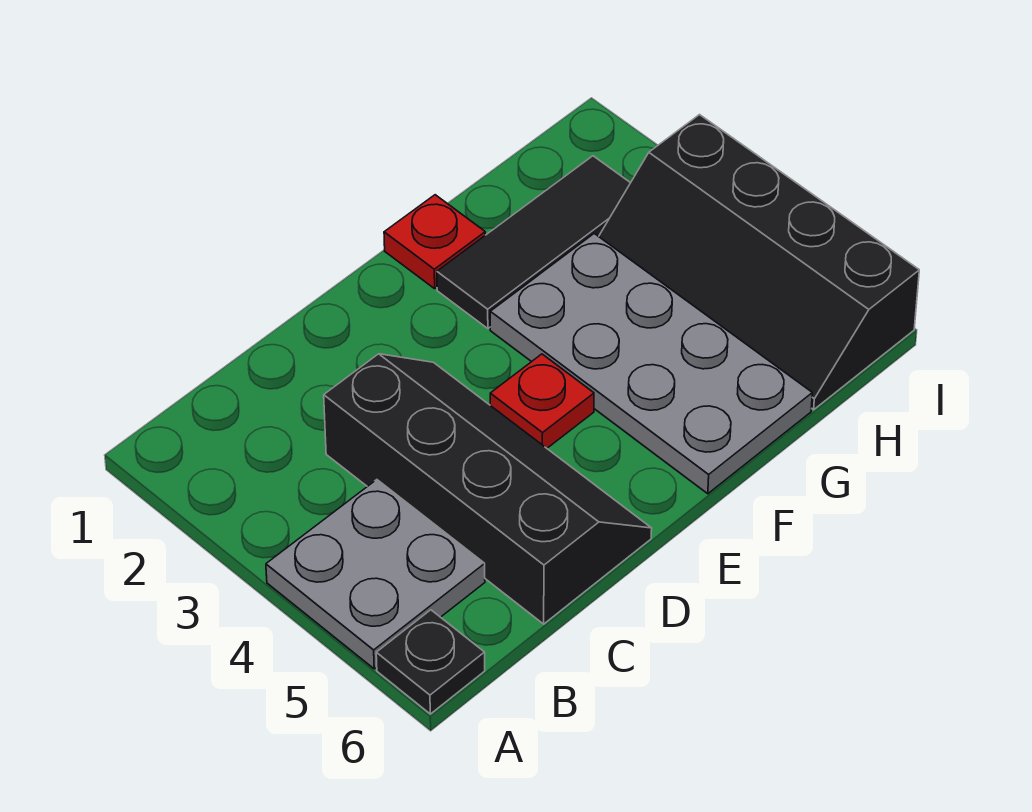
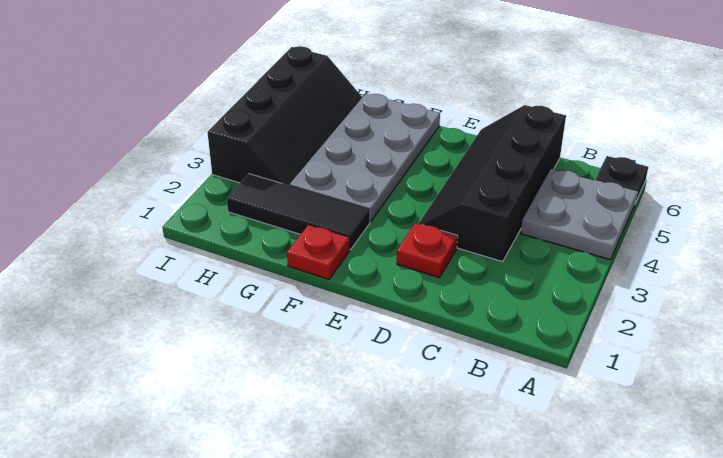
red plate E4 level 1 -> red plate D2 level 1

